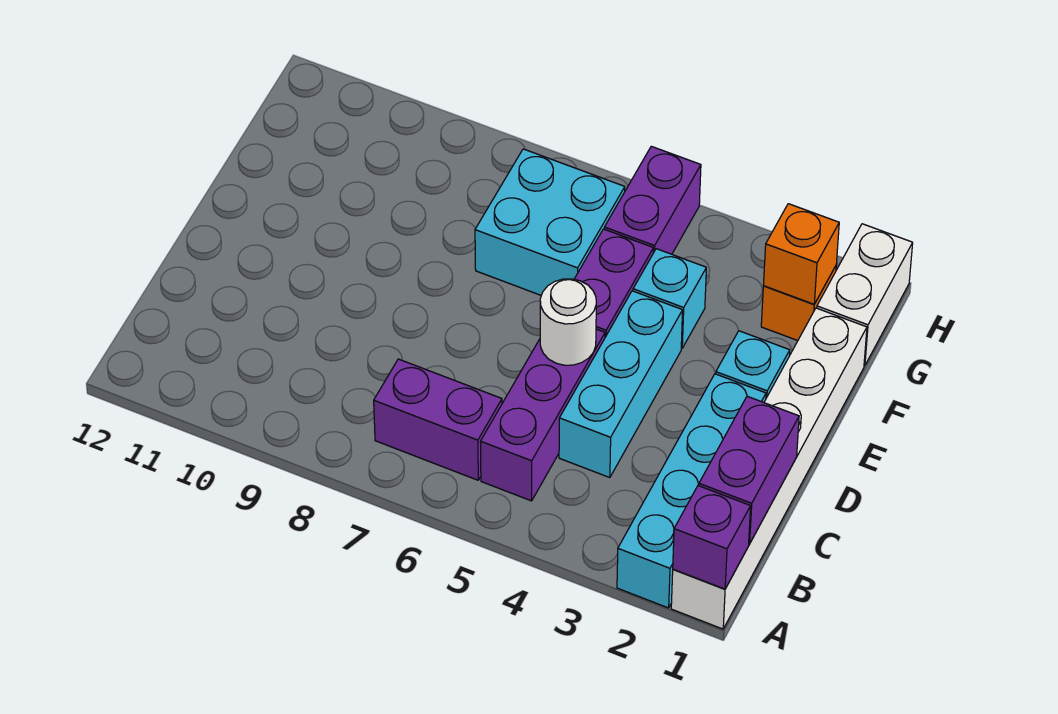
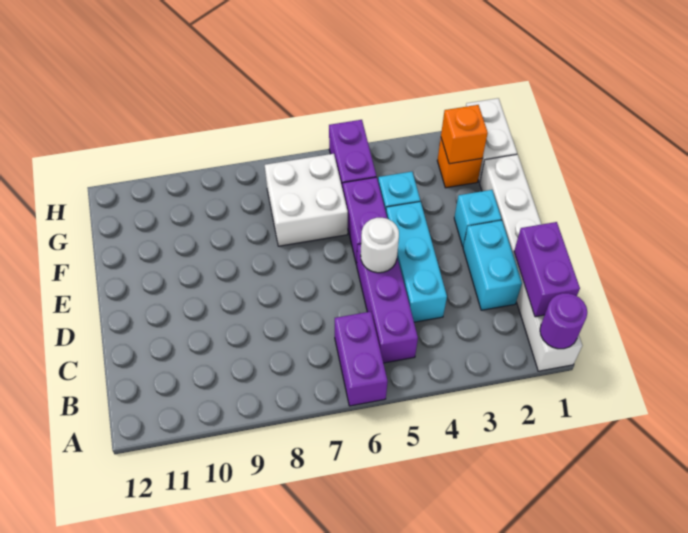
purple brick A1 level 2 -> purple round brick A1 level 2
cyan brick A2:D2 level 1 -> cyan brick C2:D2 level 1
purple brick B6:B7 level 1 -> purple brick A6:B6 level 1
cyan brick F6:G7 level 1 -> white brick F6:G7 level 1

